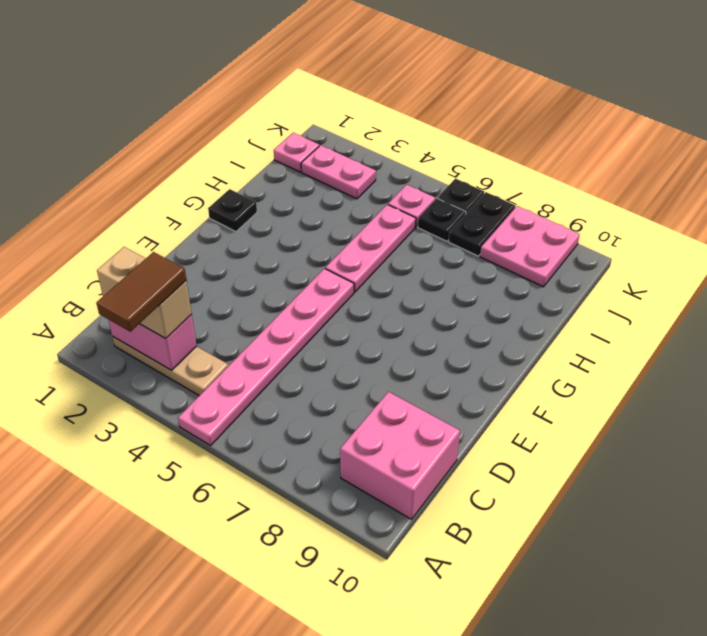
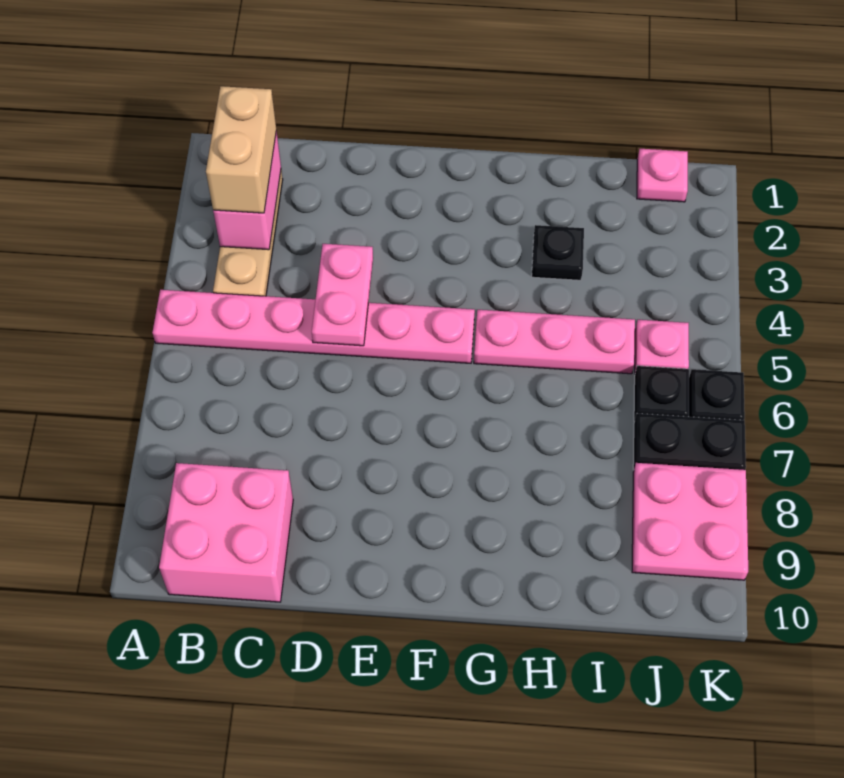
brown tile A3:B3 level 4 -> none
black plate G1 level 1 -> black plate H3 level 1
pink plate J2:J3 level 1 -> pink plate D4:D5 level 2

